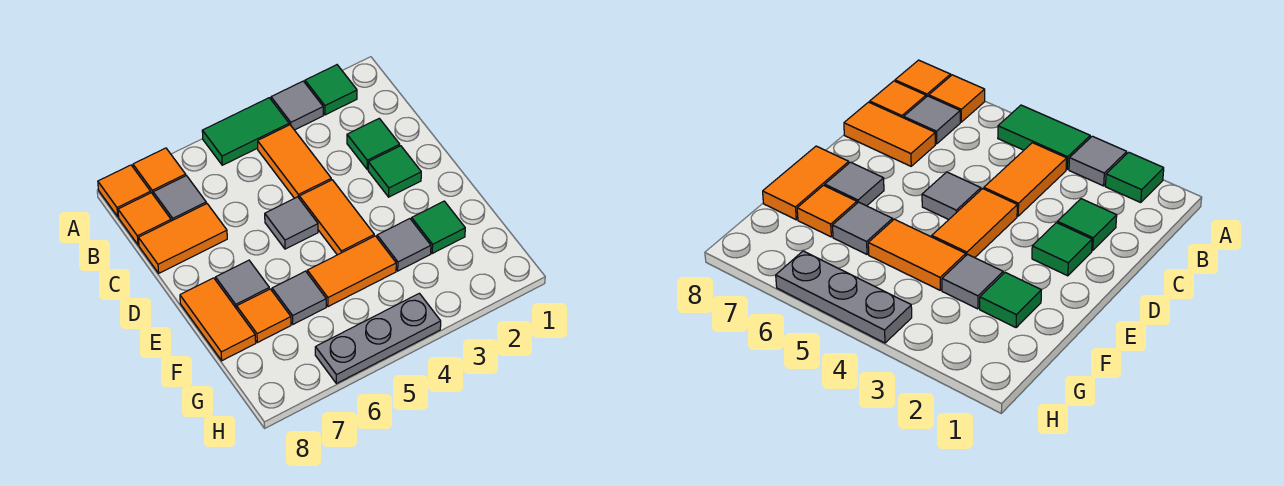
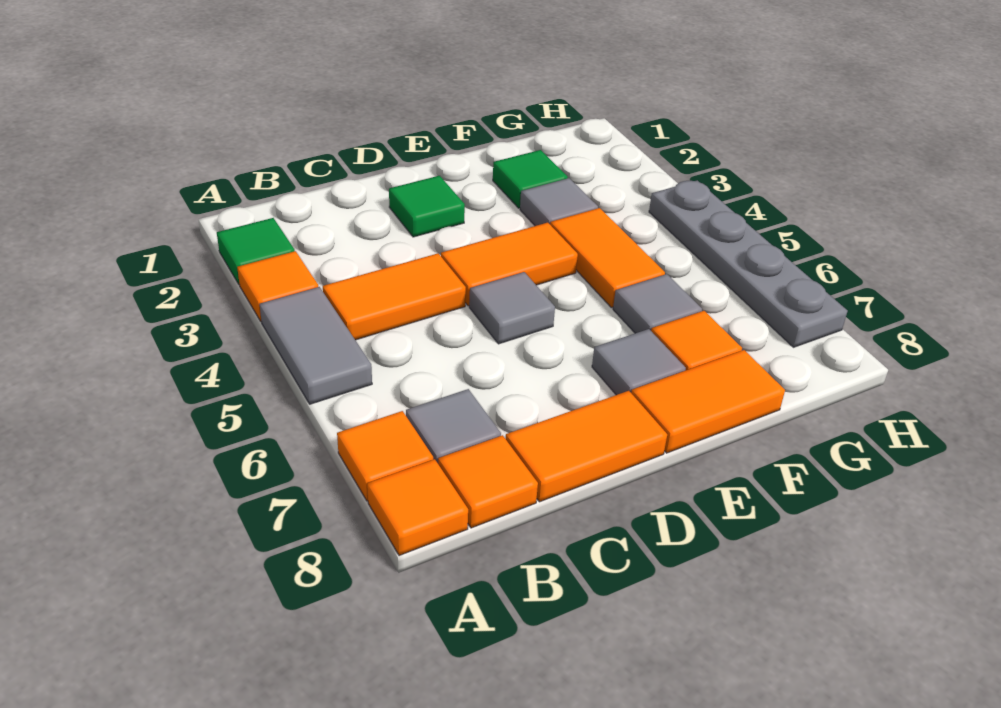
grey tile A3 level 1 -> orange tile A3 level 1
green tile A4:A5 level 1 -> grey tile A4:A5 level 1
green tile C2 level 1 -> none
orange tile C7:C8 level 1 -> orange tile C8:D8 level 1
grey plate H4:H6 level 1 -> grey plate H4:H7 level 1

